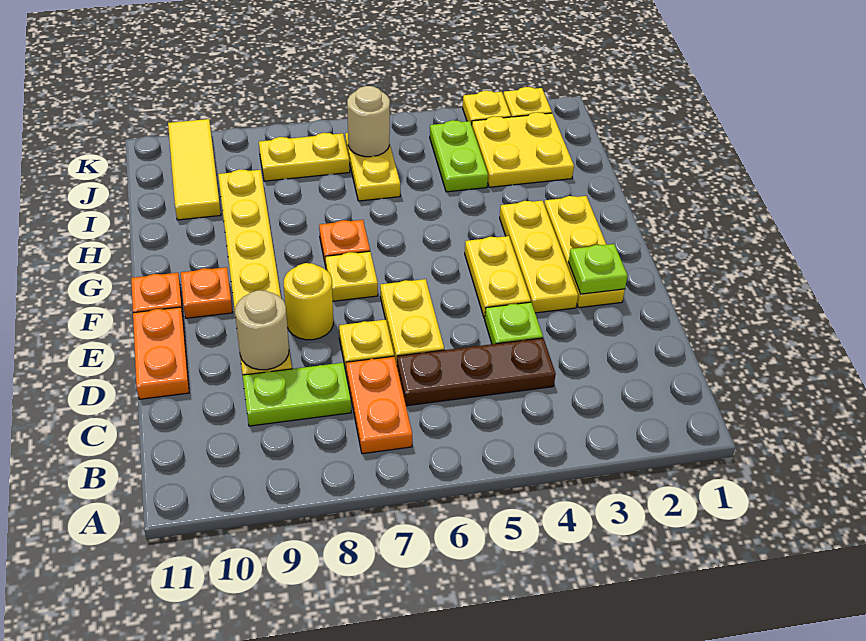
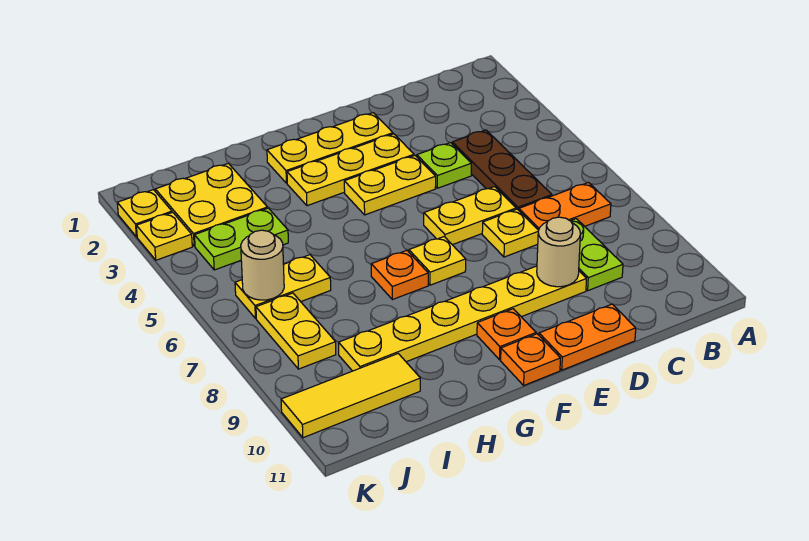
lime plate E2 level 2 -> none
yellow round brick E8 level 1 -> none

